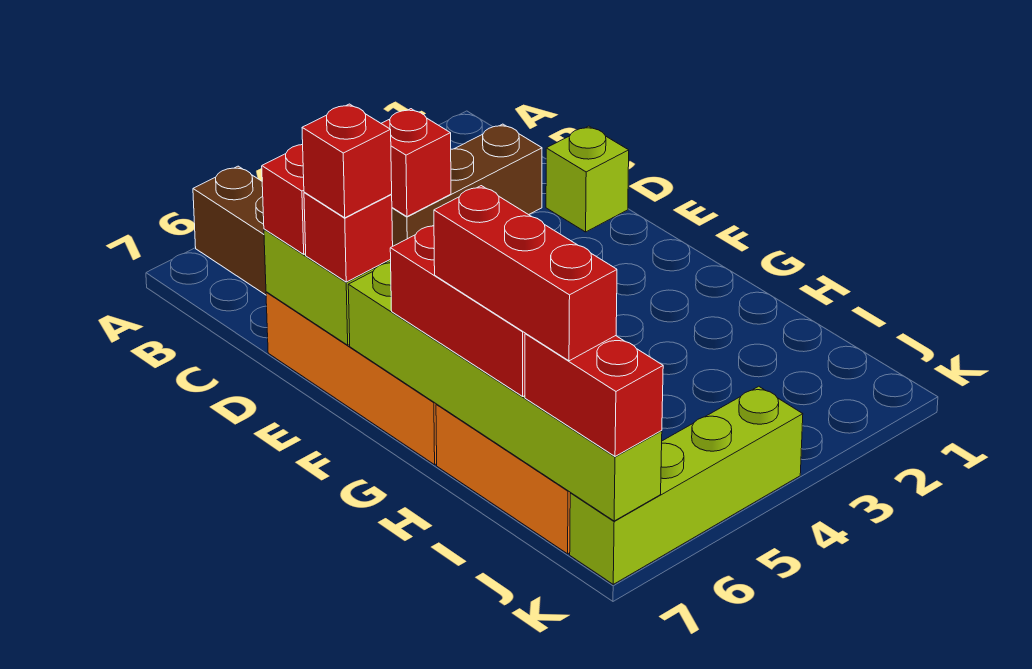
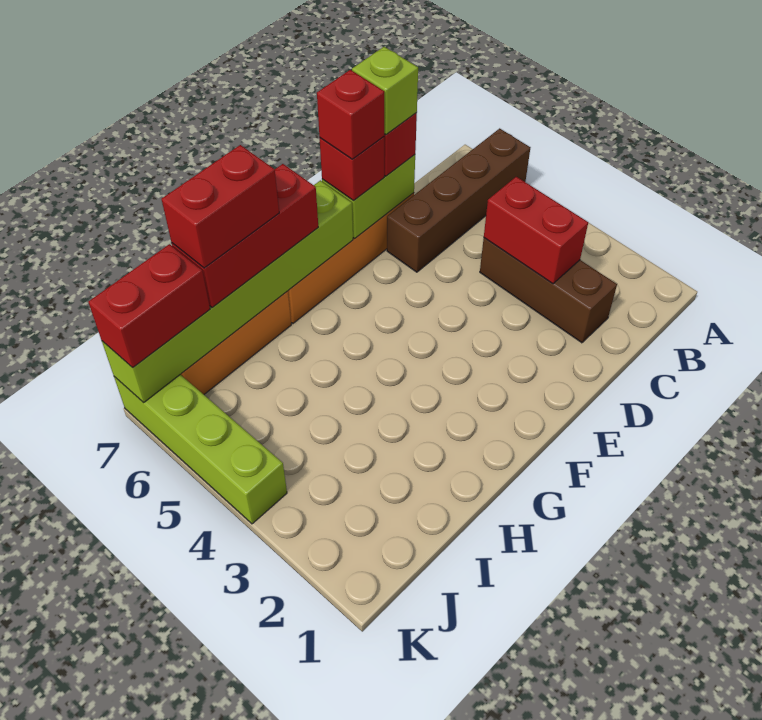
red brick C4 level 2 -> red brick C3:C4 level 2
lime brick D1 level 1 -> lime brick D7 level 4
red brick H7:J7 level 4 -> red brick H7:I7 level 4

